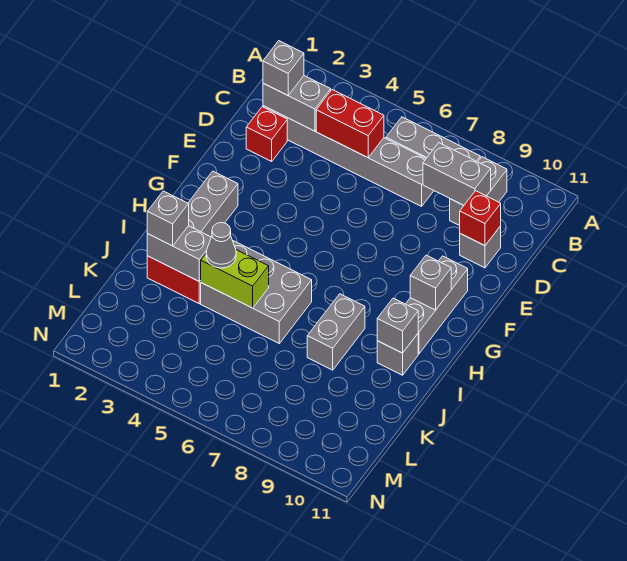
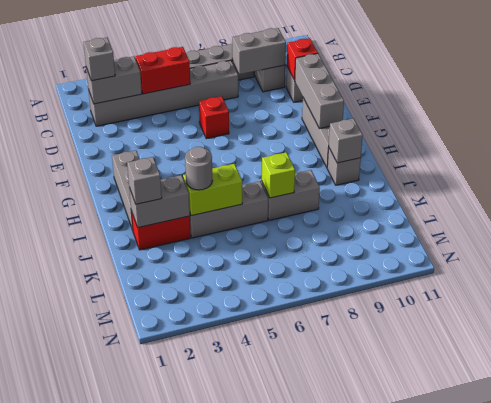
red brick D2 level 1 -> red brick E6 level 1
grey brick G10 level 2 -> grey brick E10:G10 level 2
grey brick I4:J6 level 1 -> grey brick J4:J6 level 1
grey brick I8:J8 level 1 -> grey brick J7:J8 level 1
grey cone J4 level 3 -> grey round brick J4 level 3
none -> lime brick J7 level 2

